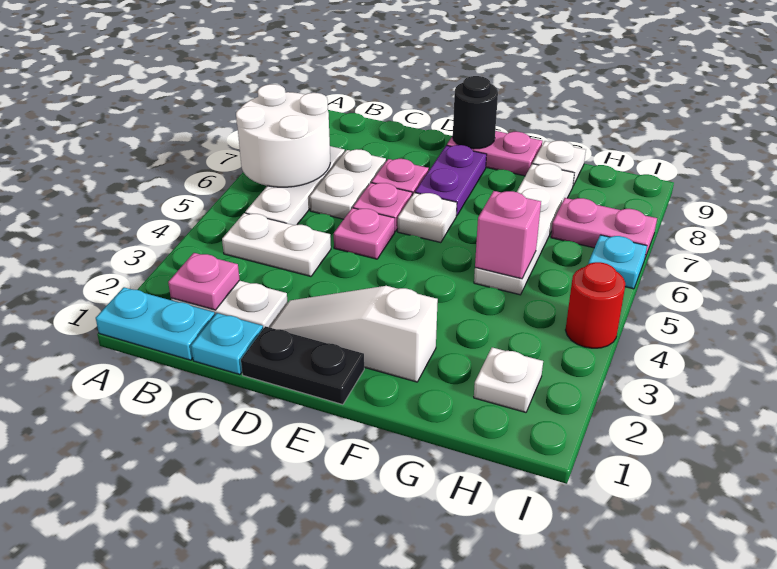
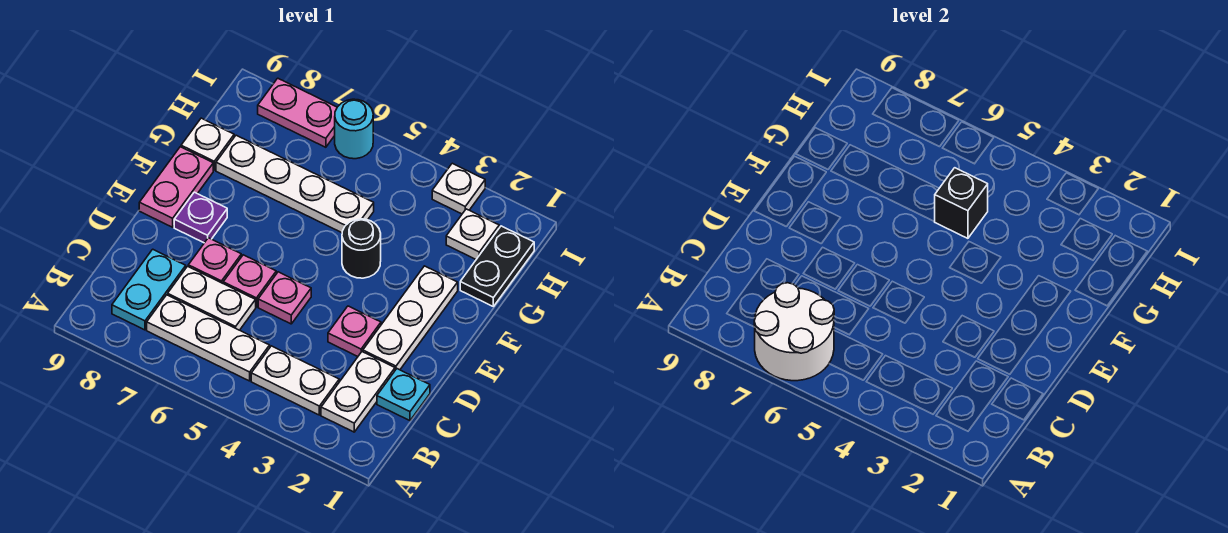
cyan plate A1:B1 level 1 -> cyan plate B8:C8 level 1
pink plate B2 level 2 -> pink plate D3 level 1
white plate B4:C4 level 1 -> white plate B3:B4 level 1
black plate D1:E1 level 1 -> black plate G1:H1 level 1
white slope D2:F2 level 1 top F -> white plate D2:F2 level 1
white plate E6 level 1 -> white plate I3 level 1
purple plate E7:E8 level 1 -> purple plate E8 level 1
black round brick E9 level 2 -> black round brick F4 level 1
pink brick G5 level 2 -> black brick G5 level 2
pink plate H7:I7 level 1 -> pink plate I7:I8 level 1
red round brick I4 level 1 -> none
cyan plate I6 level 1 -> cyan round brick I6 level 1

